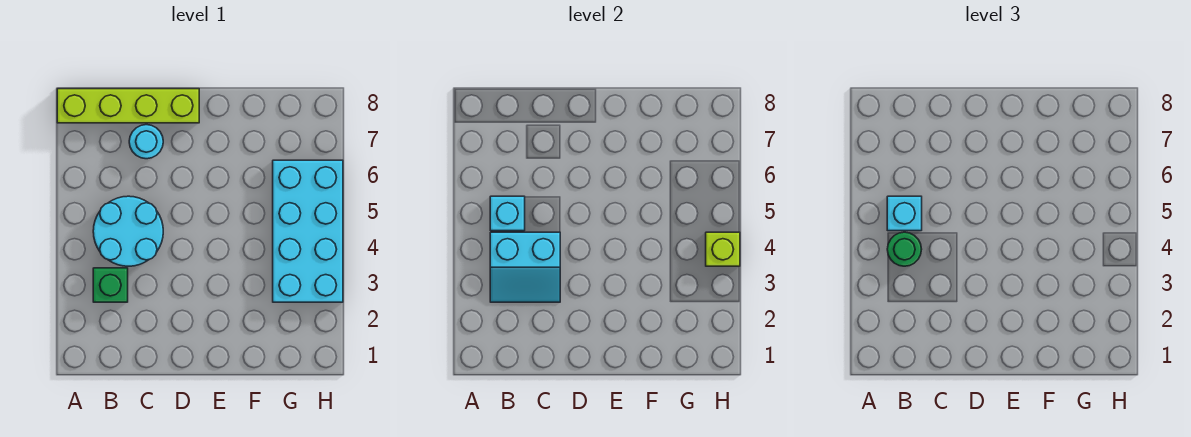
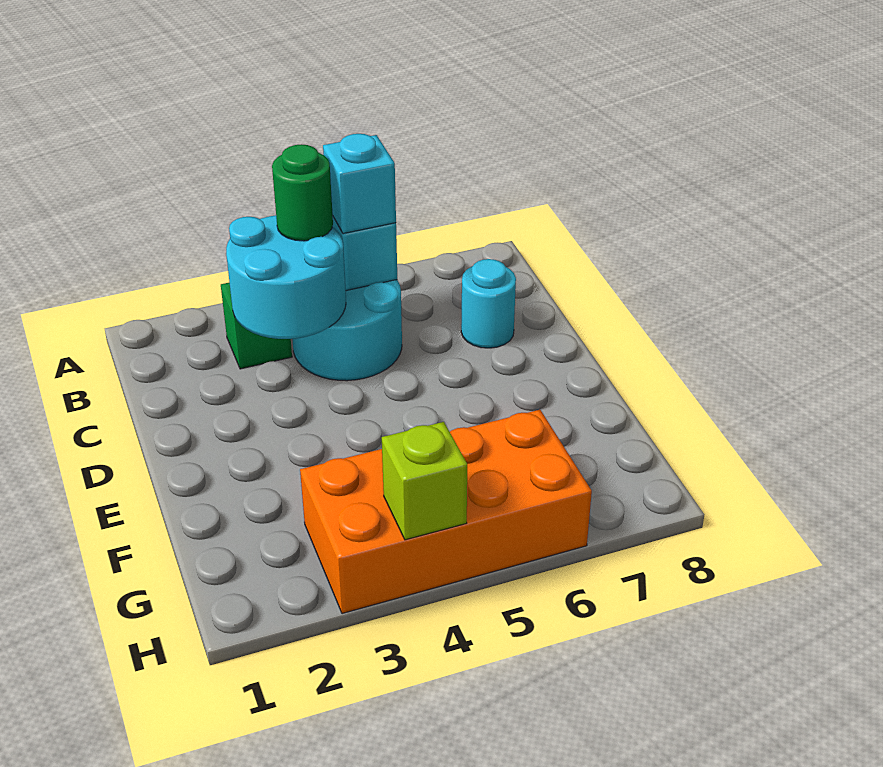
lime brick A8:D8 level 1 -> none
cyan slope B3:C4 level 2 top 4 -> cyan round brick B3:C4 level 2
cyan brick G3:H6 level 1 -> orange brick G3:H6 level 1

